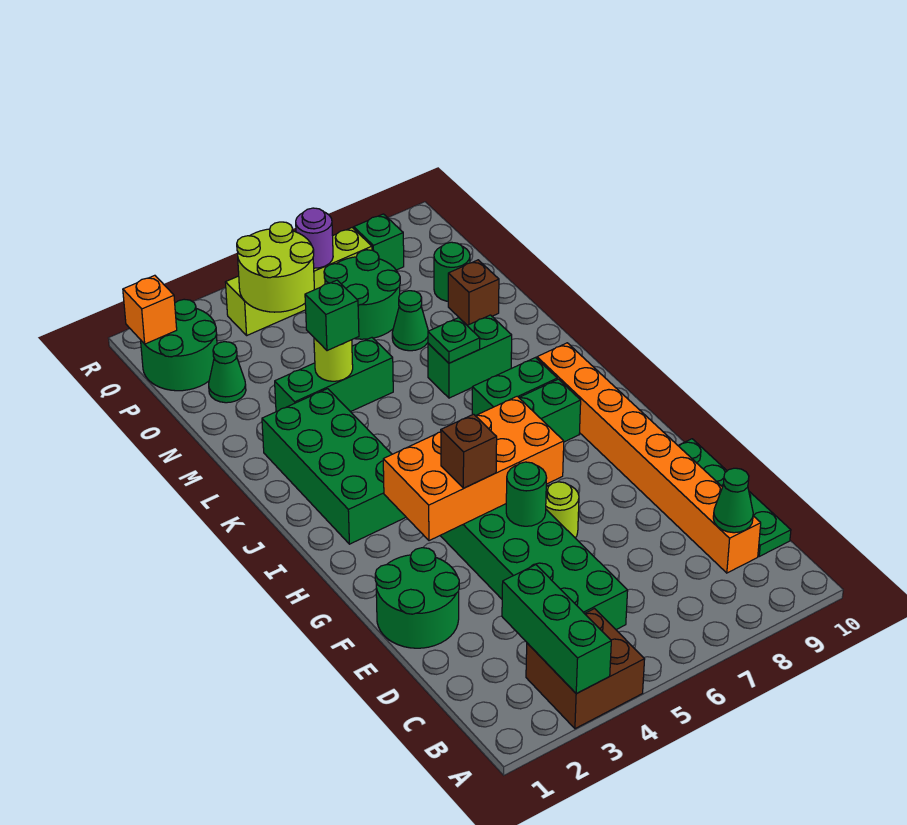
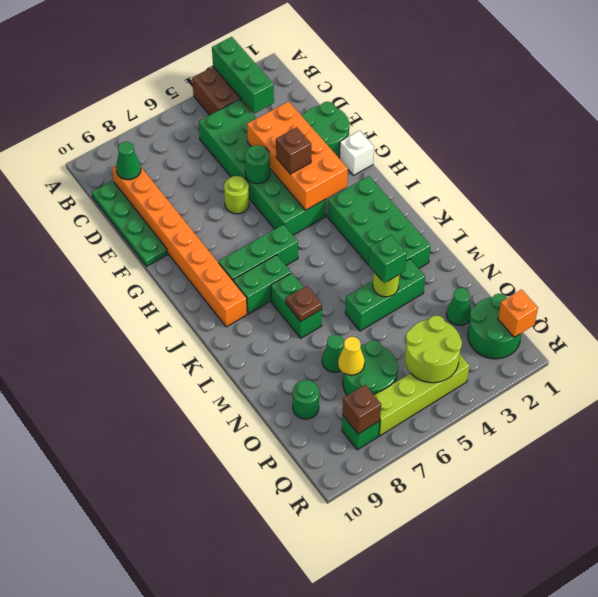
none -> white brick G1 level 1
orange brick G3:H6 level 2 -> orange brick E3:H4 level 2
green brick L7:L8 level 1 -> green brick K7:L7 level 1
green plate L7 level 2 -> brown plate L7 level 2
brown brick N9 level 1 -> brown brick Q8 level 2
none -> yellow cone O7 level 2
purple round brick Q6 level 2 -> none

